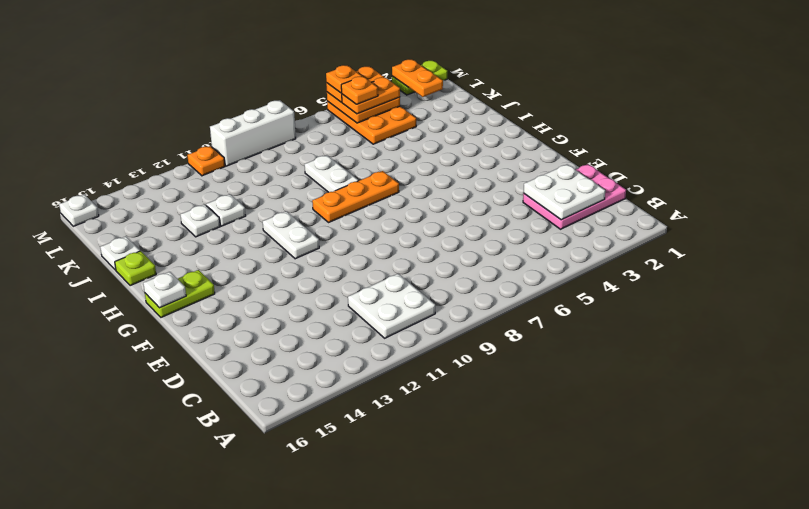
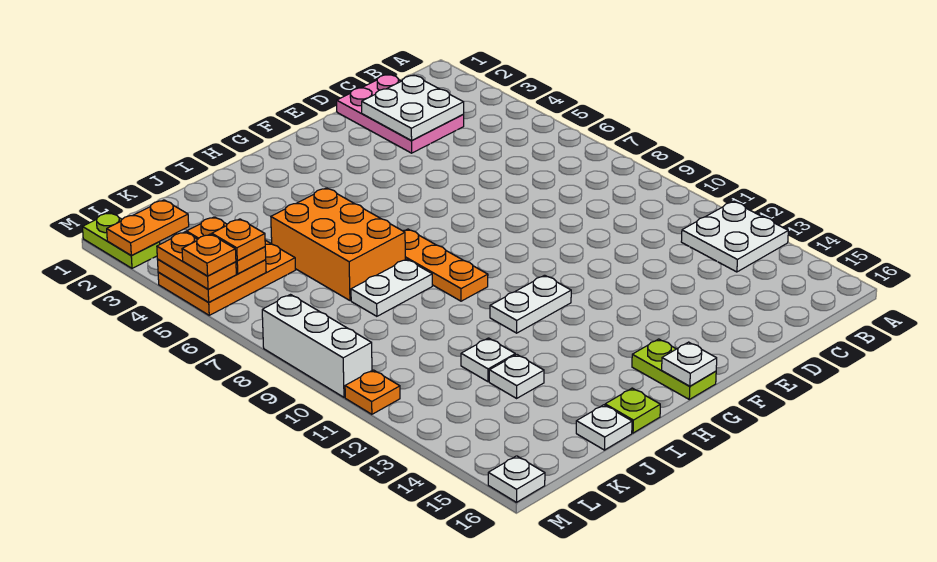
white plate B10:C11 level 1 -> white plate A12:B13 level 1
none -> orange brick I5:J7 level 1

